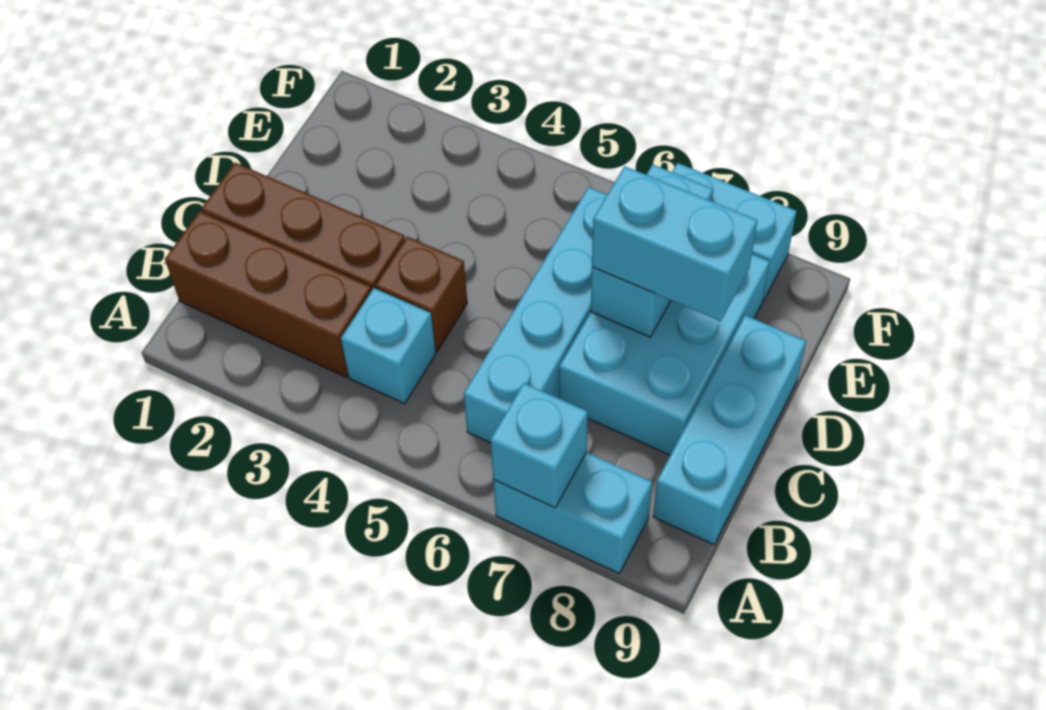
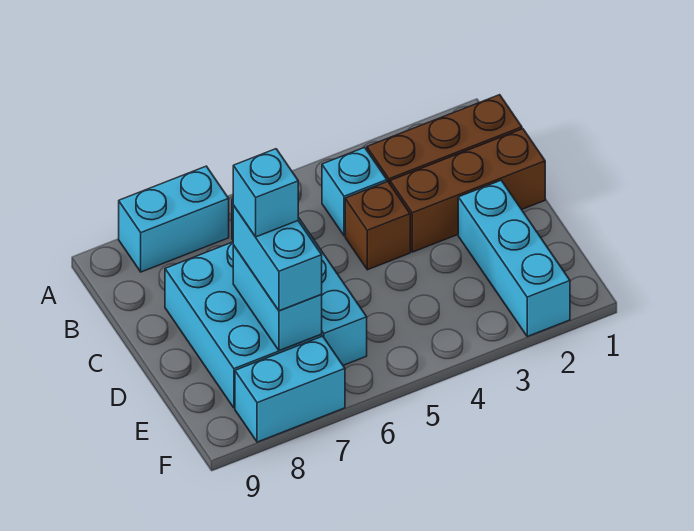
cyan brick A7 level 2 -> cyan brick D7 level 4
cyan brick B9:D9 level 1 -> cyan brick D2:F2 level 1
cyan brick D7:D8 level 3 -> cyan brick D7:E7 level 3

